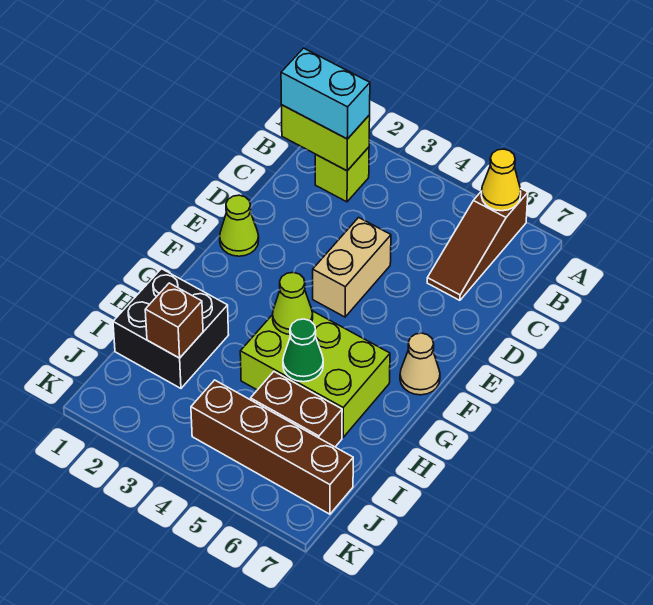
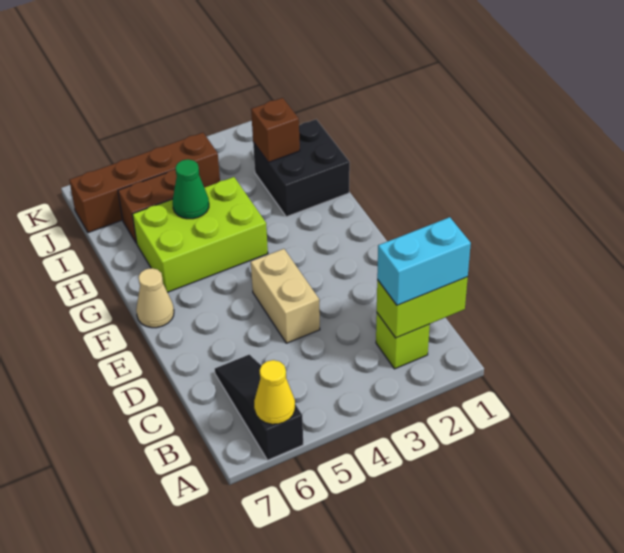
brown slope A6:C6 level 1 top A -> black slope A6:C6 level 1 top A
lime cone E1 level 1 -> none
lime cone G4 level 2 -> none

